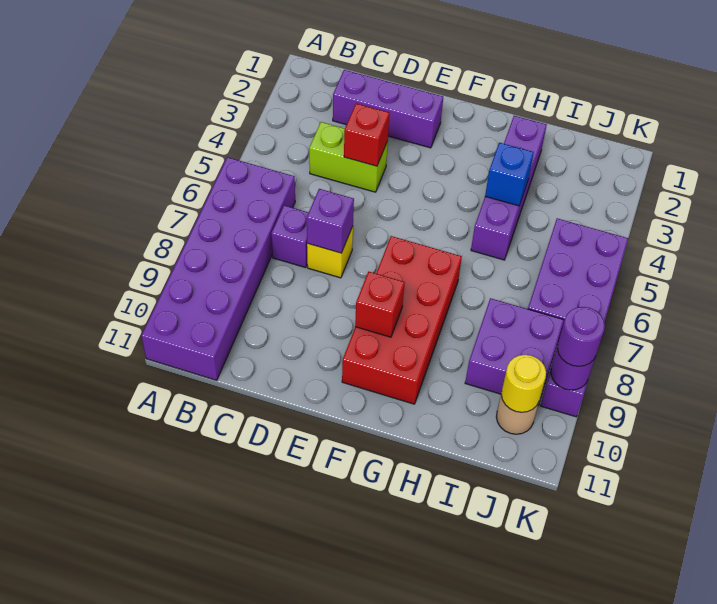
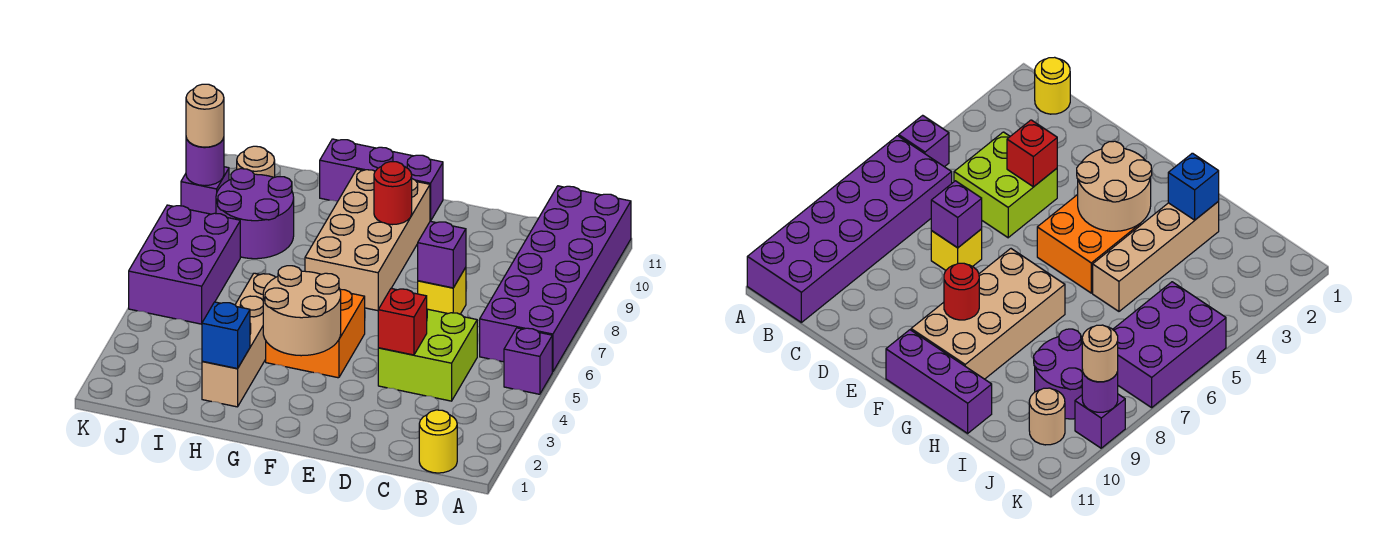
purple brick C2:E2 level 1 -> purple brick F11:H11 level 1
lime brick C4:D4 level 1 -> lime brick C4:D5 level 1
purple brick C7 level 1 -> purple brick A5 level 1
none -> tan round brick F3:G4 level 2
none -> orange brick F4:G5 level 1
red brick F7:G10 level 1 -> tan brick F7:G10 level 1
red brick F9 level 2 -> red round brick F9 level 2
purple brick H2:H5 level 1 -> tan brick H2:H5 level 1
blue brick H4 level 2 -> blue brick H2 level 2
purple brick I8:J9 level 1 -> purple round brick I8:J9 level 1
yellow round brick J10 level 2 -> yellow round brick B1 level 1
purple round brick K9 level 3 -> tan round brick K9 level 3

